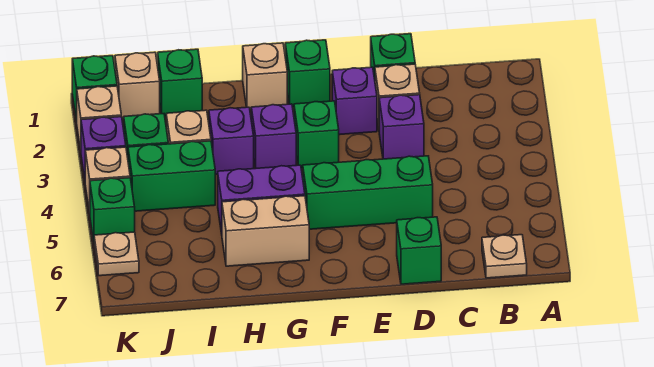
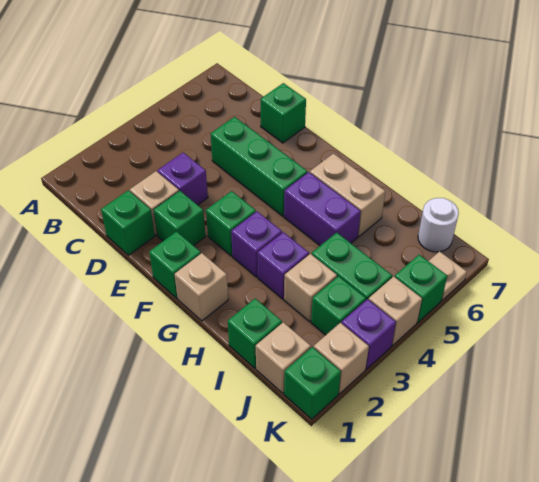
tan plate B7 level 1 -> none
purple brick E2 level 1 -> green brick E2 level 1
none -> white round brick J7 level 1

